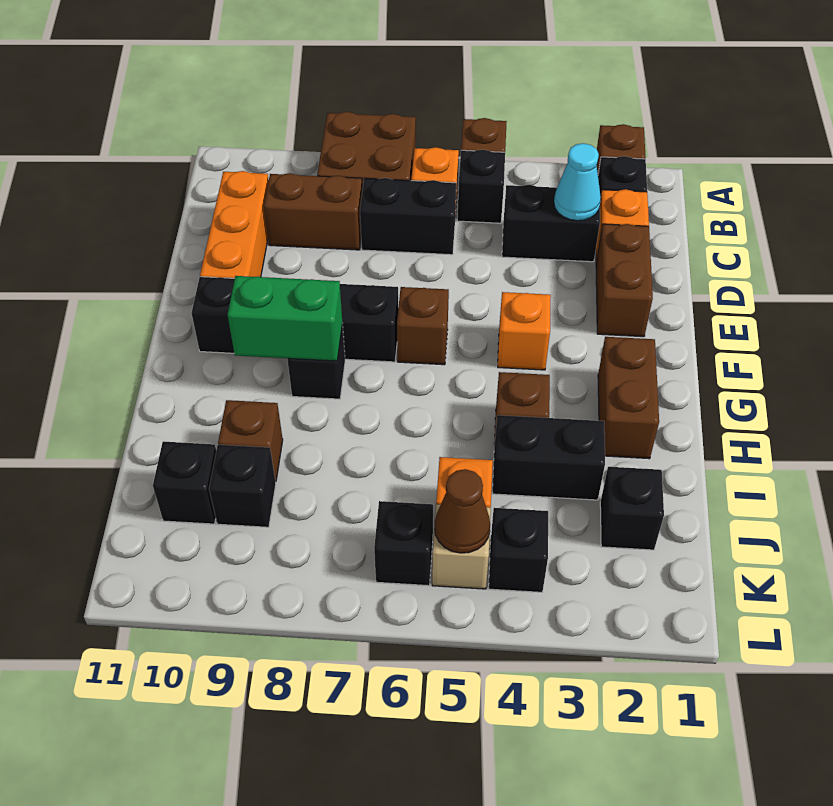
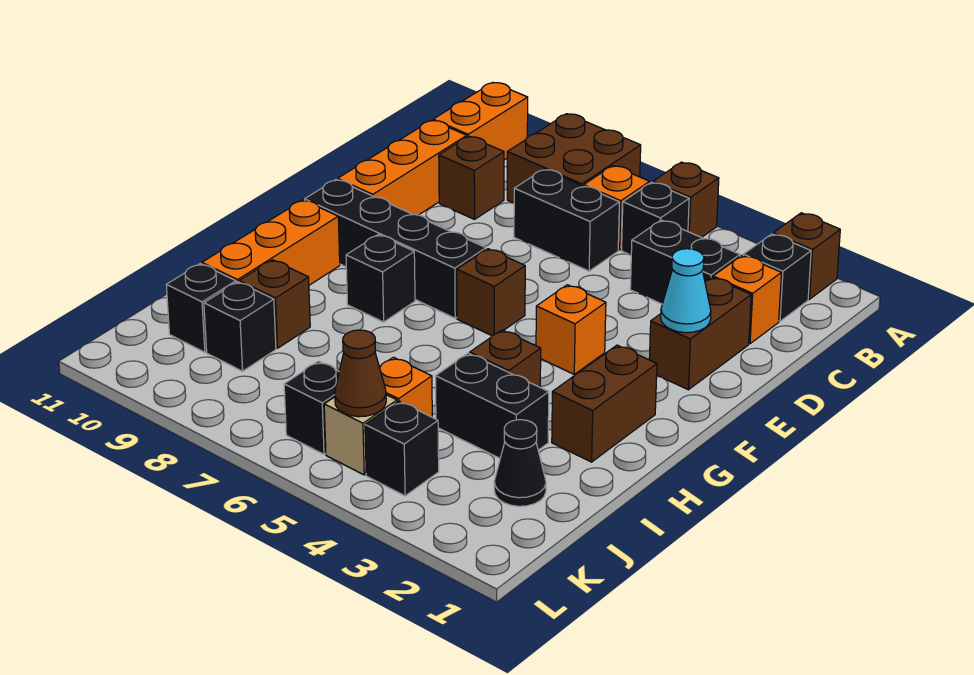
none -> orange brick A10:B10 level 1
cyan cone C3 level 2 -> cyan cone E2 level 2
brown brick C8:C9 level 1 -> brown brick C9 level 1
green brick G8:G9 level 2 -> none
none -> orange brick G10:I10 level 1
black brick J2 level 1 -> black cone J2 level 1

